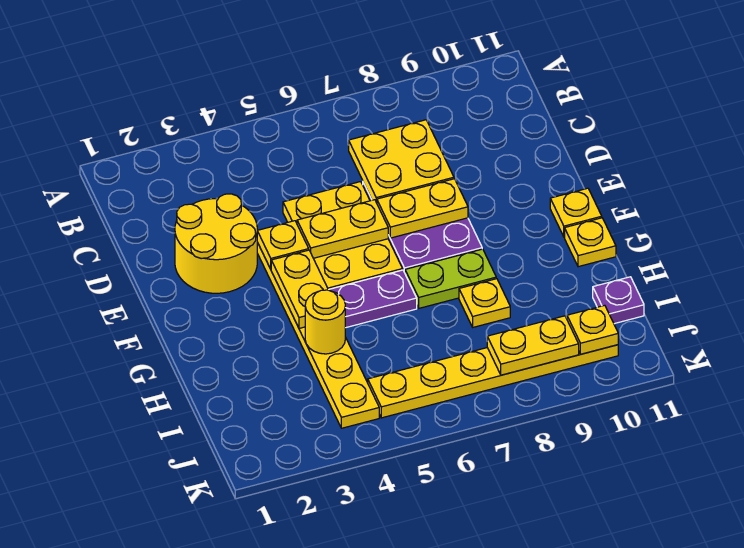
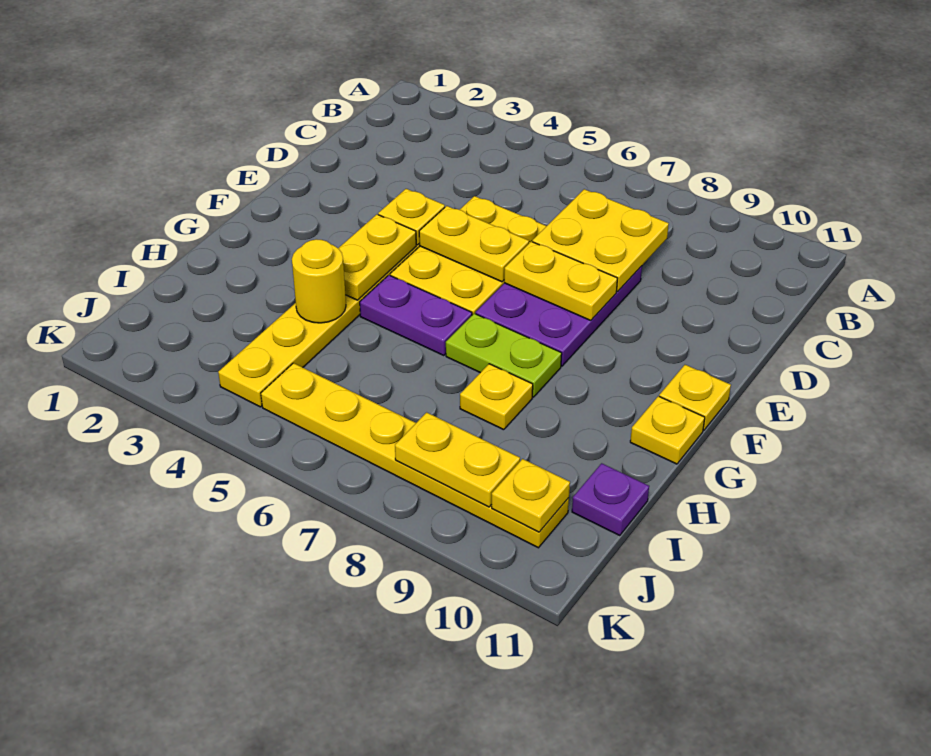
yellow round brick D2:E3 level 1 -> none

